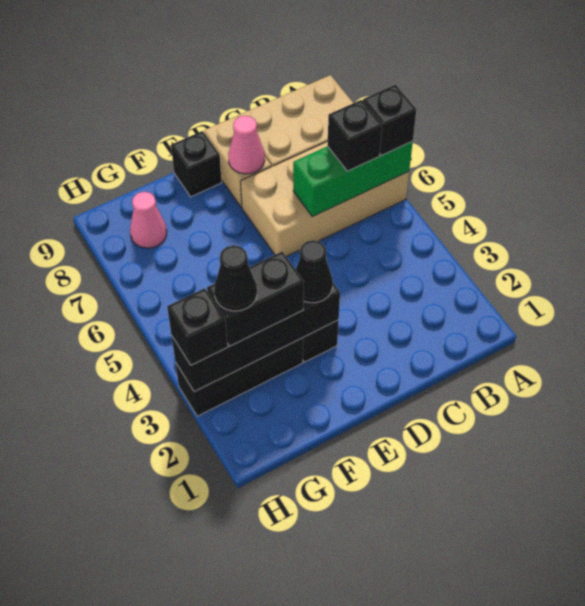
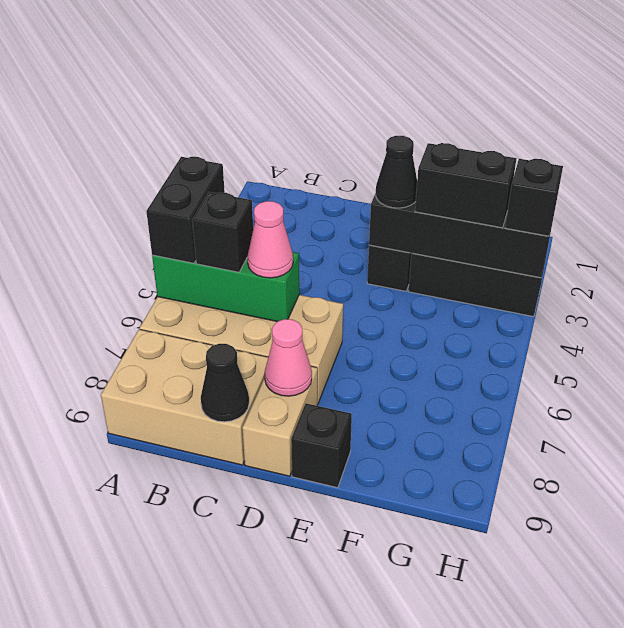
black brick A6 level 3 -> black brick A5:A6 level 3
black cone G3 level 4 -> black cone C9 level 2
pink cone G8 level 1 -> pink cone C6 level 3

